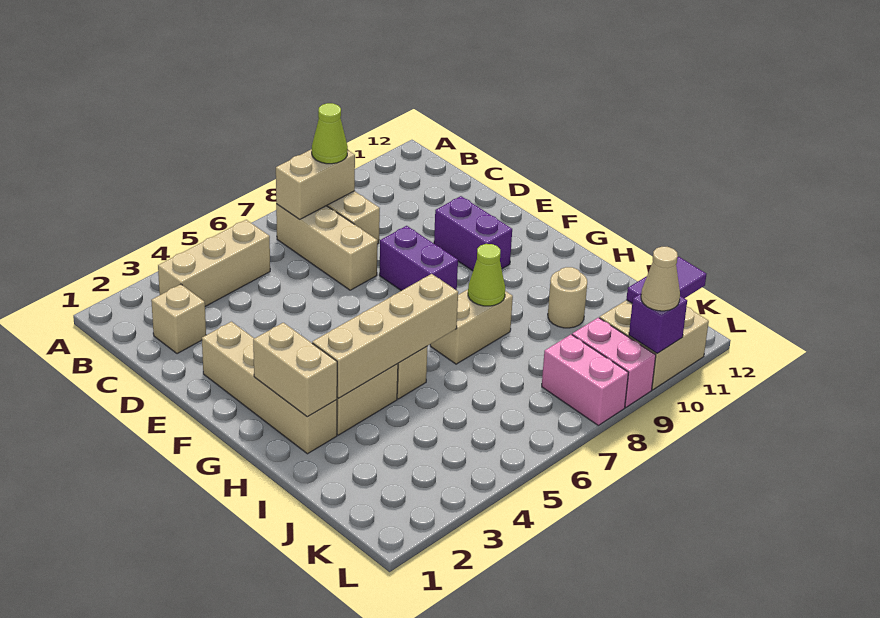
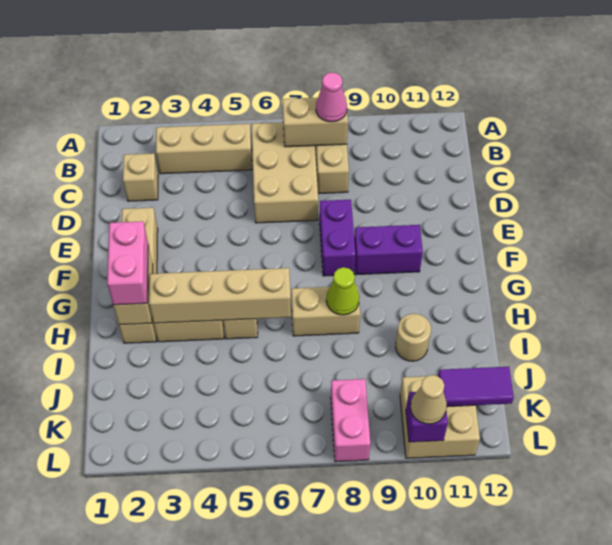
tan brick B7:D7 level 1 -> tan brick B6:D7 level 1
lime cone B8 level 3 -> pink cone B8 level 3
purple brick E10:F10 level 1 -> purple brick F9:F10 level 1
pink brick K9:L9 level 1 -> pink brick G2:H2 level 3

